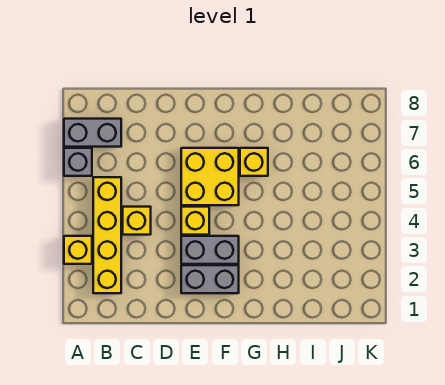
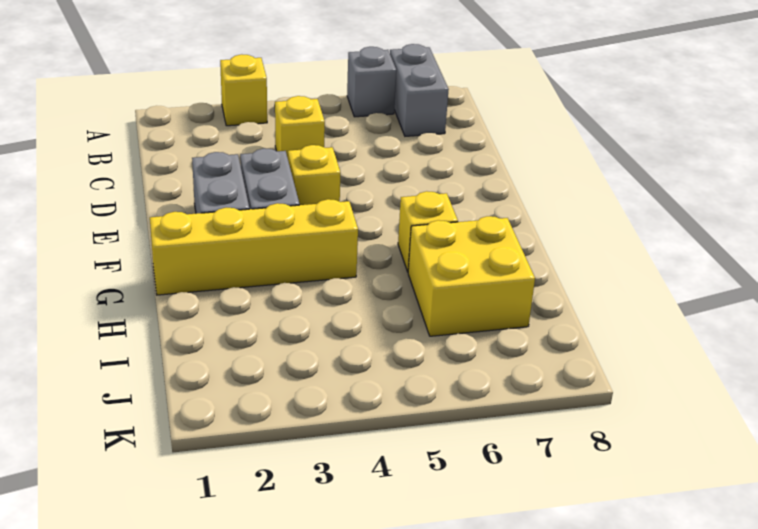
yellow brick B2:B5 level 1 -> yellow brick G1:G4 level 1
yellow brick E5:F6 level 1 -> yellow brick H6:I7 level 1

